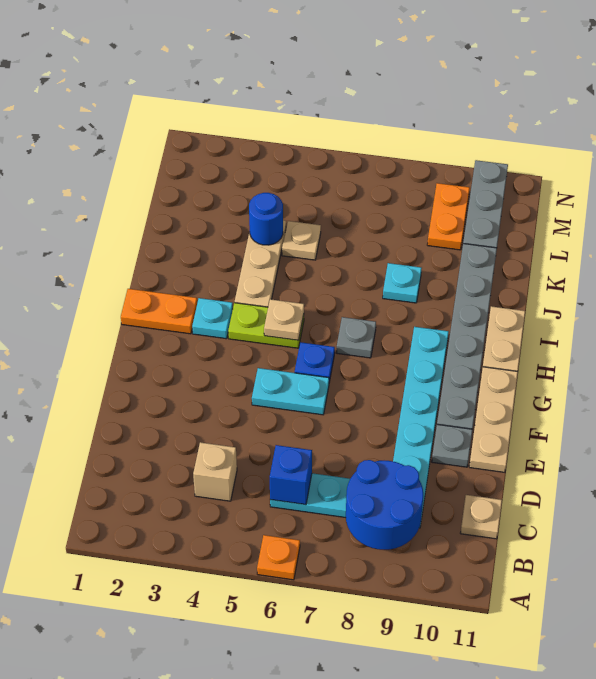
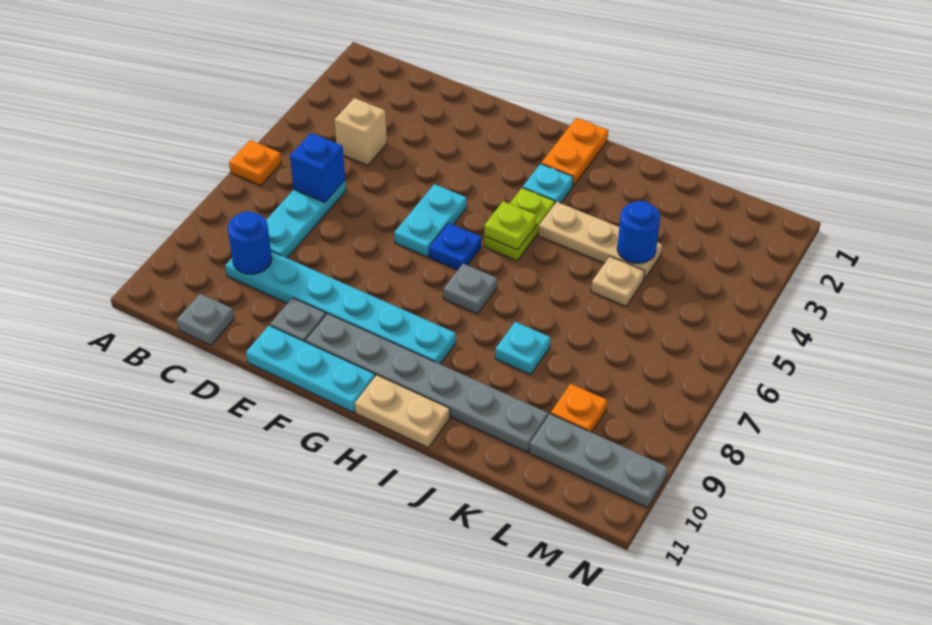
blue round brick B8:C9 level 2 -> blue round brick C9 level 2
tan plate C11 level 1 -> grey plate C11 level 1
tan plate E11:G11 level 1 -> cyan plate E11:G11 level 1
tan plate H5 level 2 -> lime plate H5 level 2
orange plate L9:M9 level 1 -> orange plate L9 level 1

